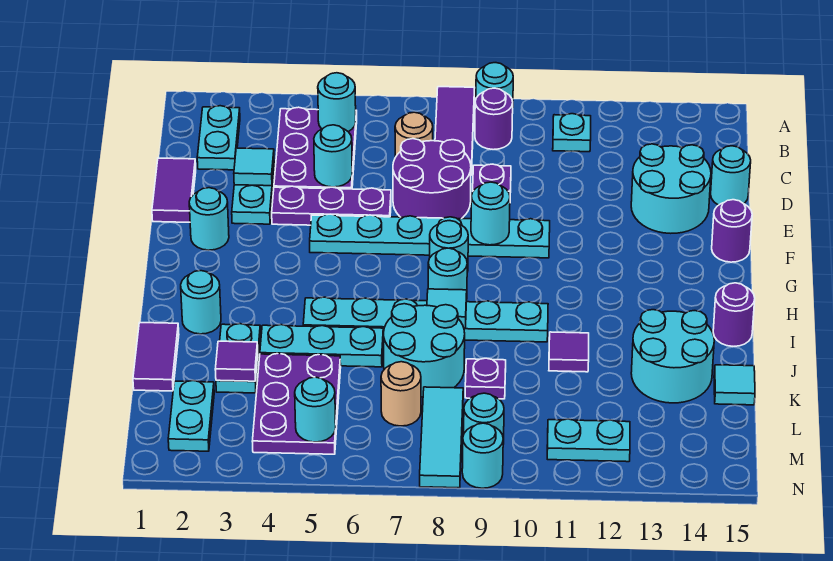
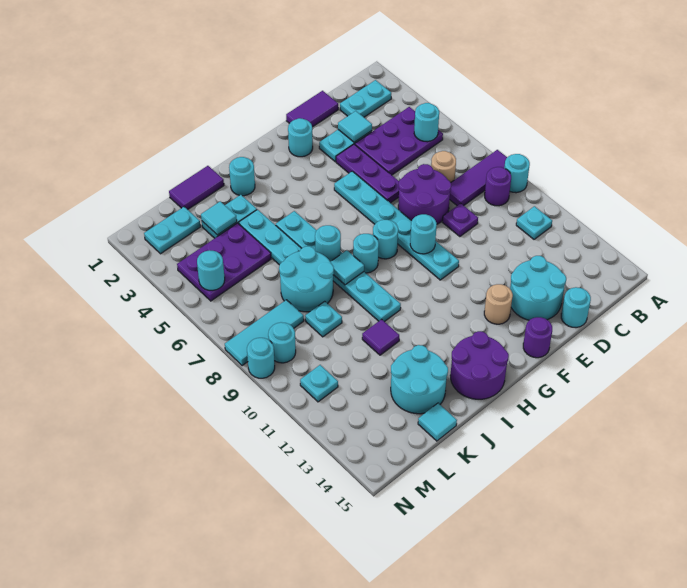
cyan round brick D5 level 2 -> cyan round brick I7 level 2
purple round brick I15 level 1 -> purple round brick H14:I15 level 1
purple tile K3 level 2 -> cyan tile K3 level 2
purple plate K9 level 1 -> cyan plate K9 level 1
tan round brick L7 level 1 -> tan round brick F13 level 1
cyan plate M11:M12 level 1 -> cyan plate M11 level 1

